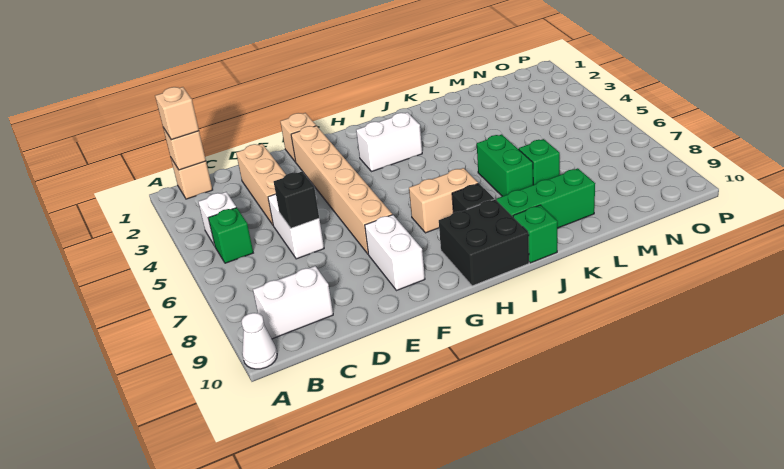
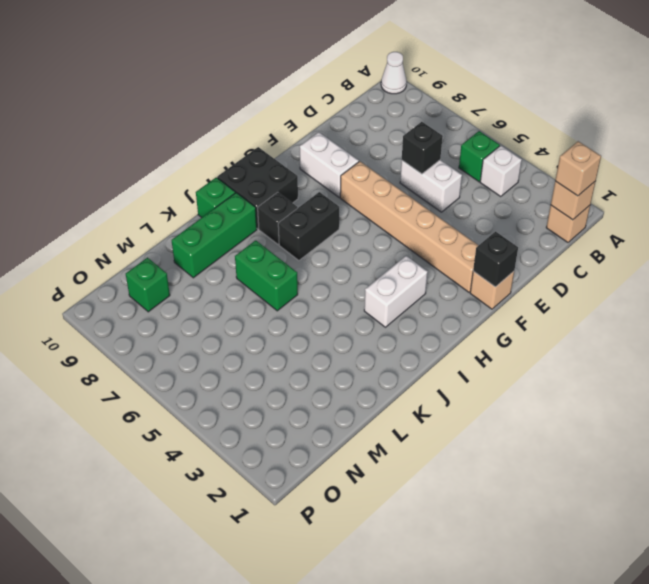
white brick B9:C9 level 1 -> none
tan brick D2:D4 level 1 -> none
none -> black brick F1 level 2
tan brick H7:I7 level 1 -> black brick H7:I7 level 1
green brick L7 level 1 -> green brick N9 level 1

